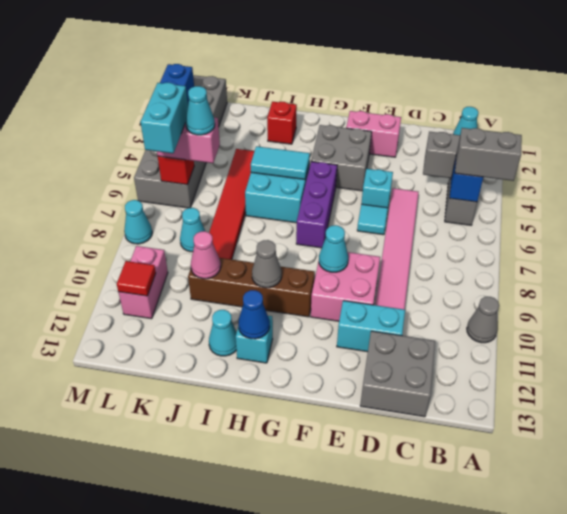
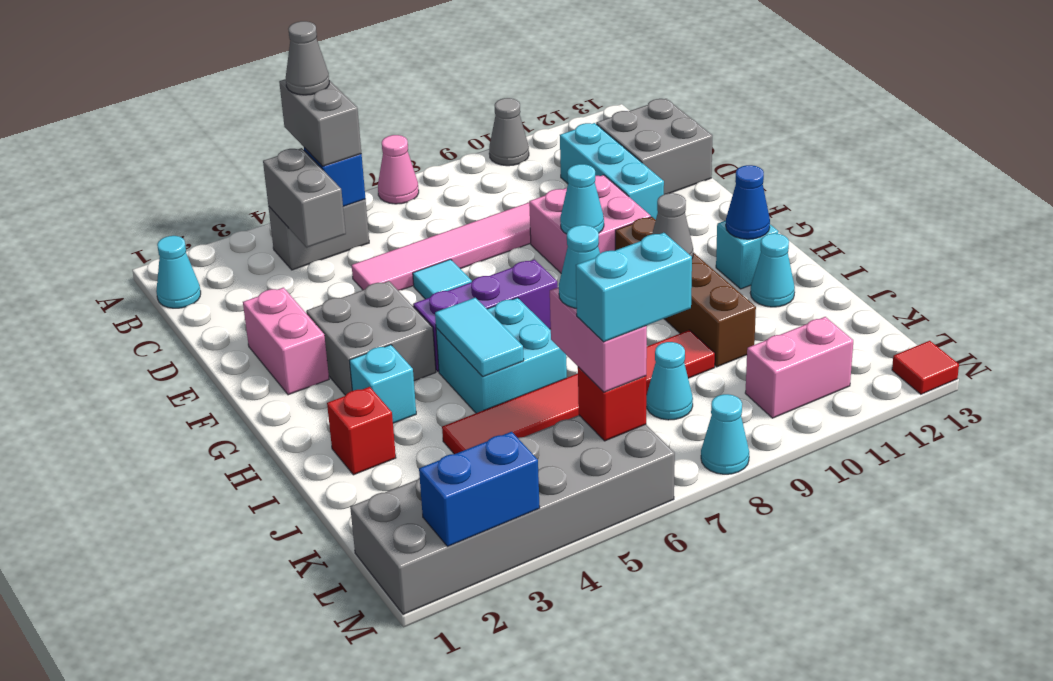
none -> grey cone A5 level 4
cyan brick D11:E11 level 1 -> cyan brick C11:E11 level 1
cyan brick E5 level 1 -> cyan brick H3 level 1
pink cone J10 level 2 -> pink cone A7 level 1
red tile L11 level 2 -> red tile M13 level 1

